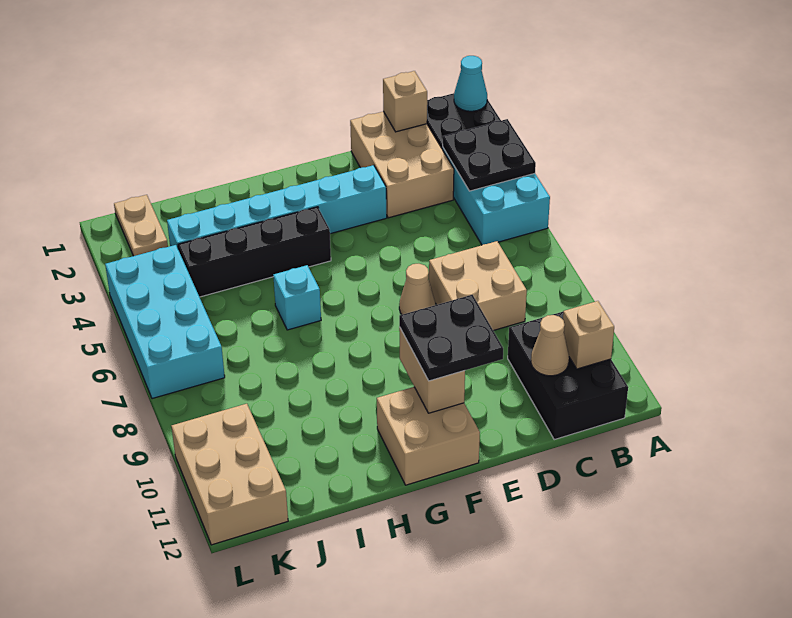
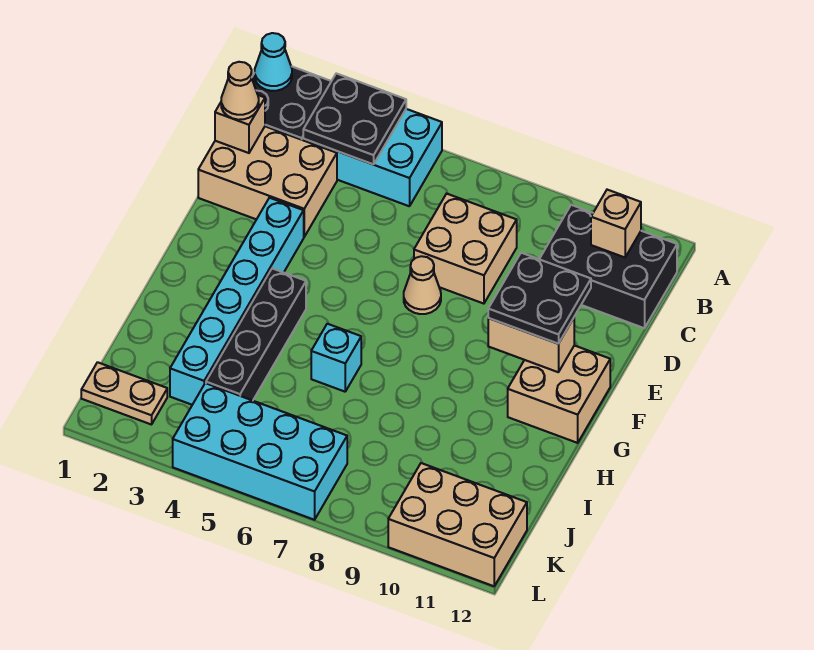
tan cone C11 level 2 -> tan cone C1 level 3

